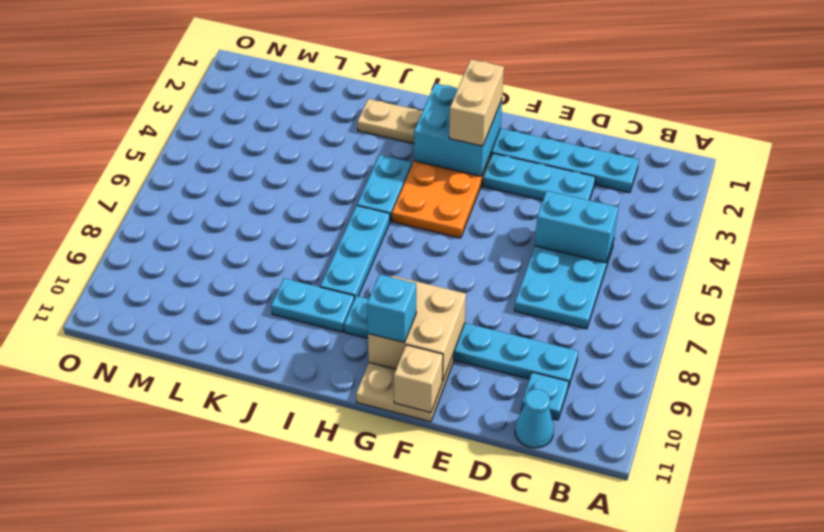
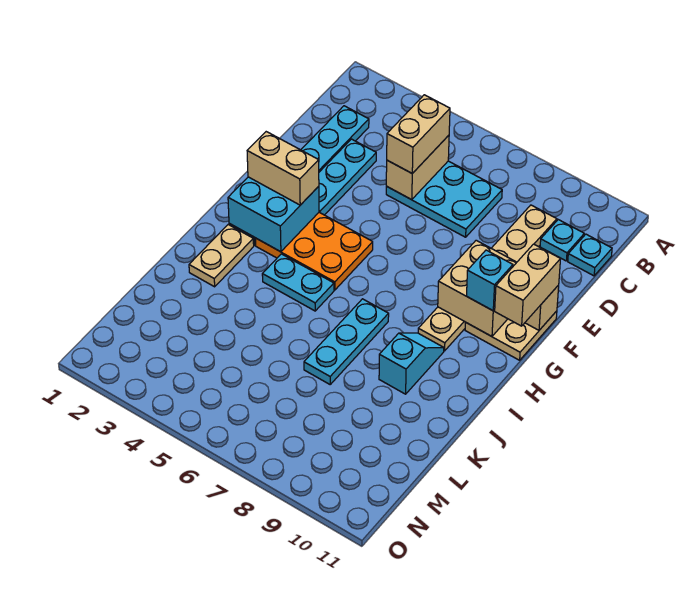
cyan brick C5:D5 level 2 -> tan brick C5:D5 level 2
none -> tan brick C5:D5 level 3
cyan plate C9:H9 level 1 -> tan plate C9:H9 level 1
cyan cone C11 level 1 -> cyan plate C11 level 1
none -> tan brick F11:G11 level 3
cyan plate I6:I8 level 1 -> cyan plate I7:K7 level 1
cyan plate I9:J9 level 1 -> cyan slope I9:J9 level 1 top J

